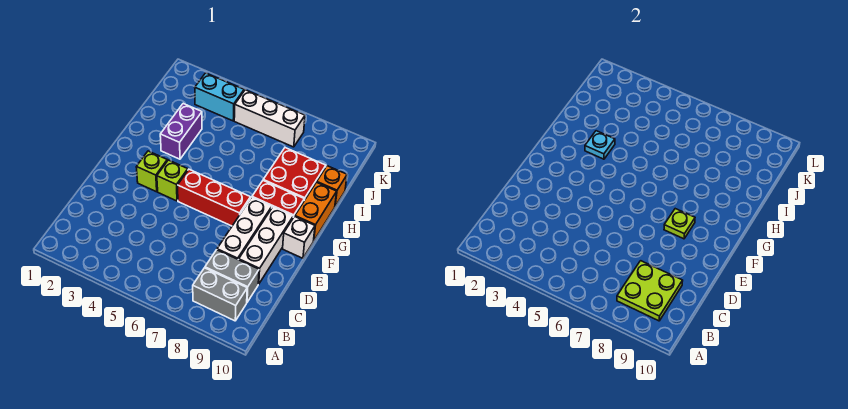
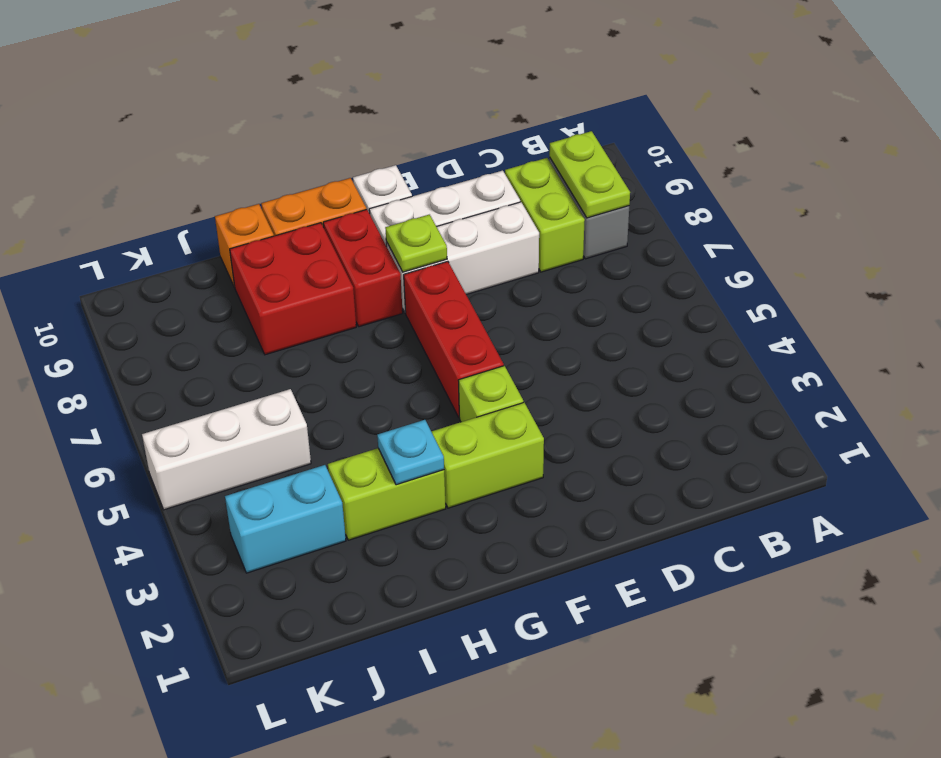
lime plate B8:C9 level 2 -> lime plate B8:B9 level 2
grey brick C8:C9 level 1 -> lime brick C8:C9 level 1
lime brick F3 level 1 -> lime brick F3:G3 level 1
purple brick H3:I3 level 1 -> lime brick H3:I3 level 1
cyan brick K3:K4 level 1 -> cyan brick J3:K3 level 1
white brick K5:K7 level 1 -> white brick J5:L5 level 1

